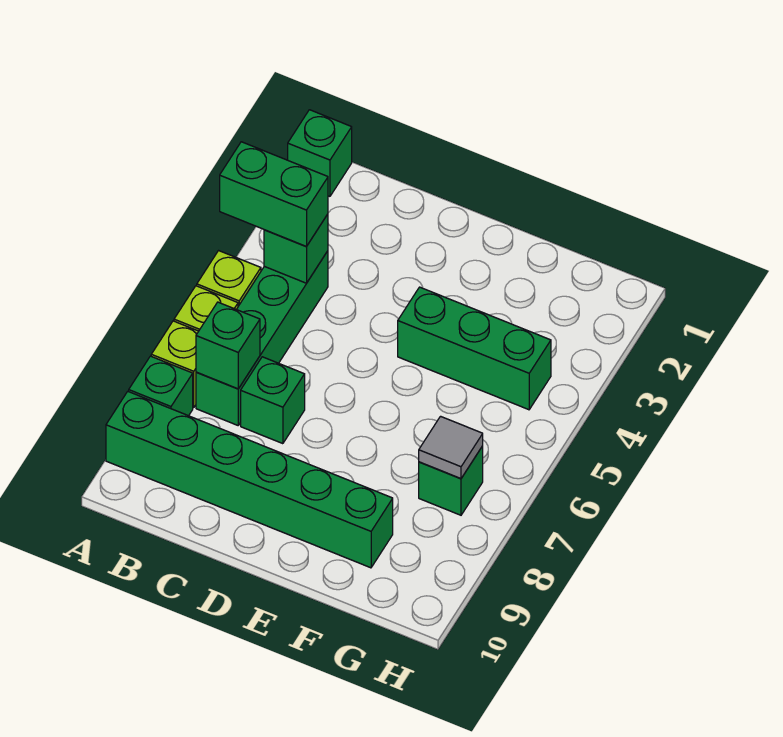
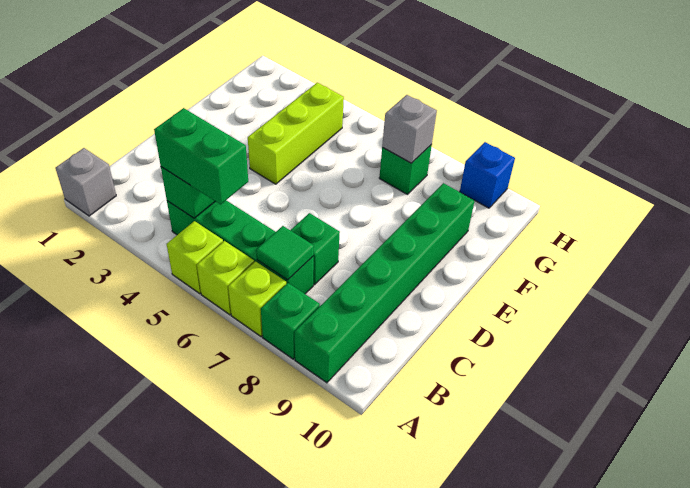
green brick A1 level 1 -> grey brick A1 level 1
green brick A4:B4 level 3 -> green brick B4:B5 level 3
green brick B7 level 2 -> green tile B7 level 2
green brick E4:G4 level 1 -> lime brick E4:G4 level 1
grey tile G7 level 2 -> grey brick G7 level 2
none -> blue brick H9 level 1

